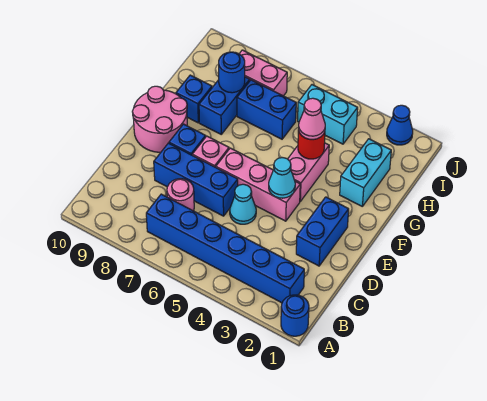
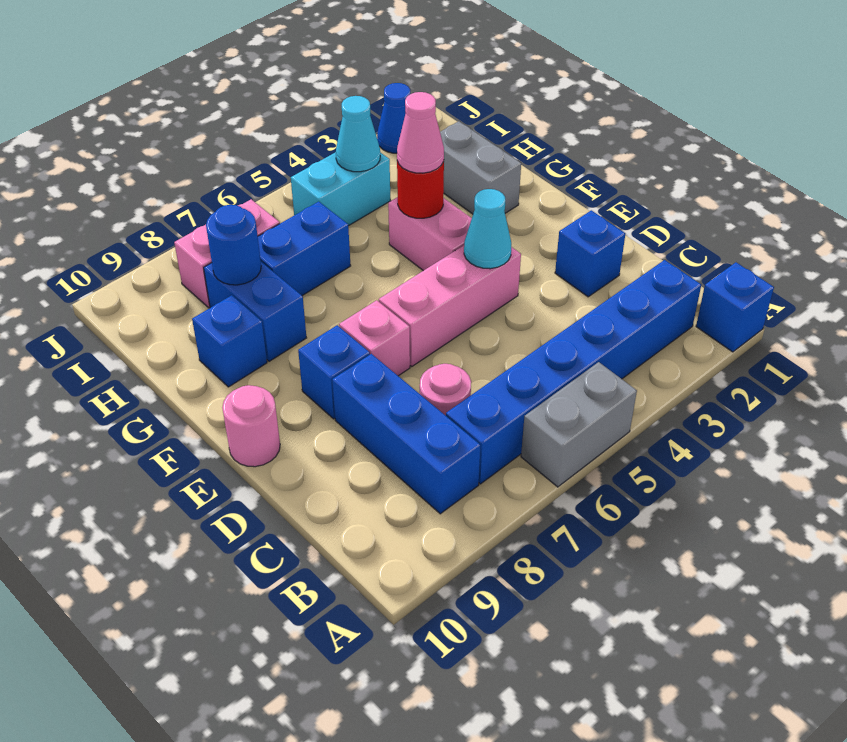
blue round brick A1 level 1 -> blue brick A1 level 1
none -> grey brick A5:A6 level 1
blue brick D2:E2 level 1 -> blue brick D2 level 1
cyan cone D5 level 1 -> cyan cone I4 level 2
blue brick D6:D8 level 1 -> blue brick B8:D8 level 1
pink round brick E9:F10 level 1 -> pink round brick E10 level 1
cyan brick G2:H2 level 1 -> grey brick G2:H2 level 1

